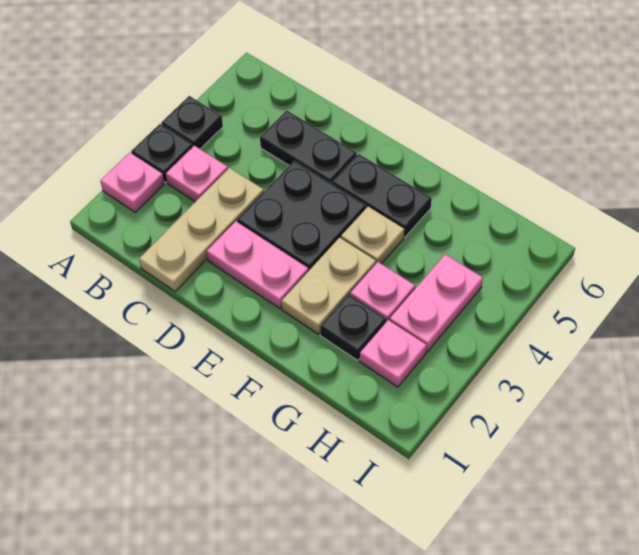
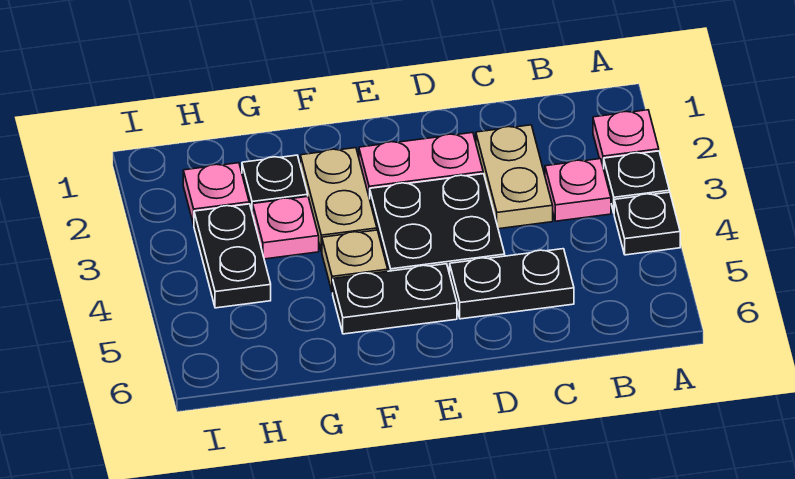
tan plate C1:C3 level 1 -> tan plate C2:C3 level 1
pink plate H3:H4 level 1 -> black plate H3:H4 level 1

